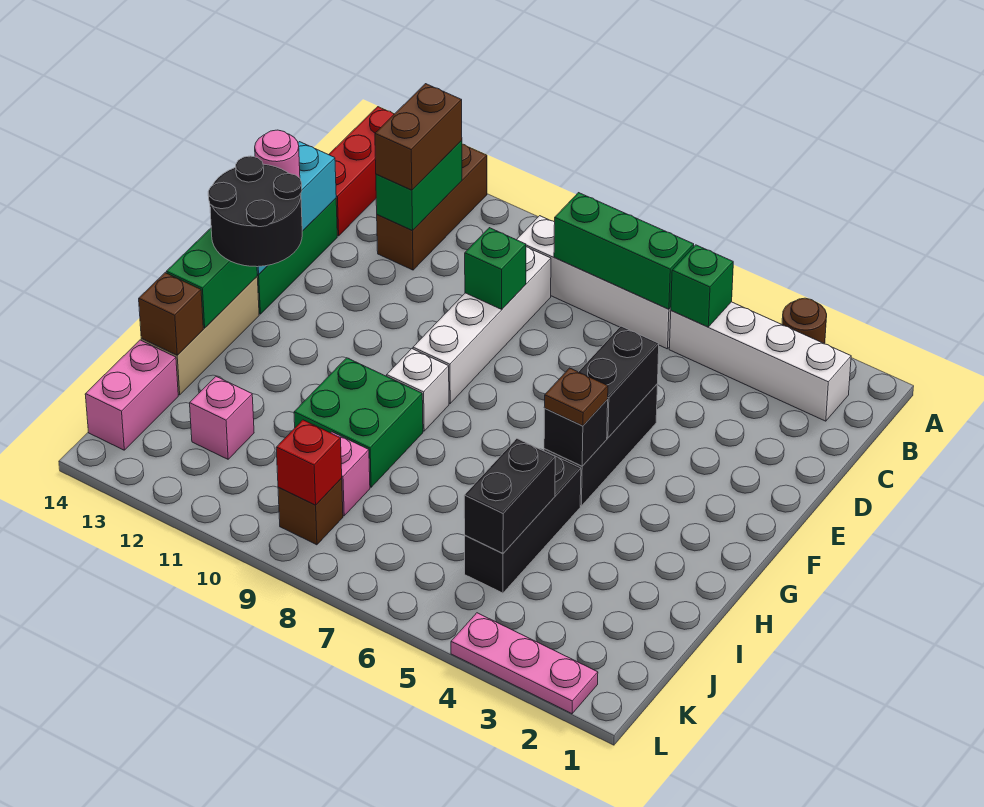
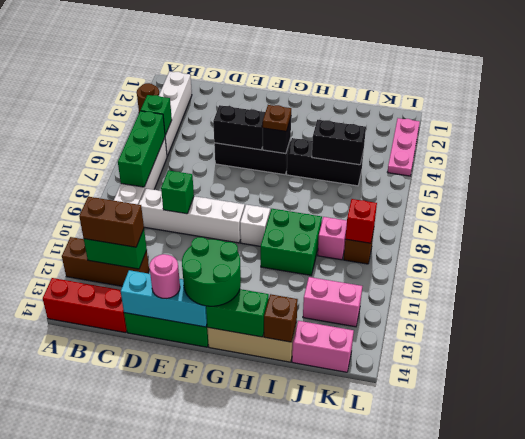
black round brick F13:G14 level 3 -> green round brick F13:G14 level 3
pink brick J12 level 1 -> pink brick J12:K12 level 1

